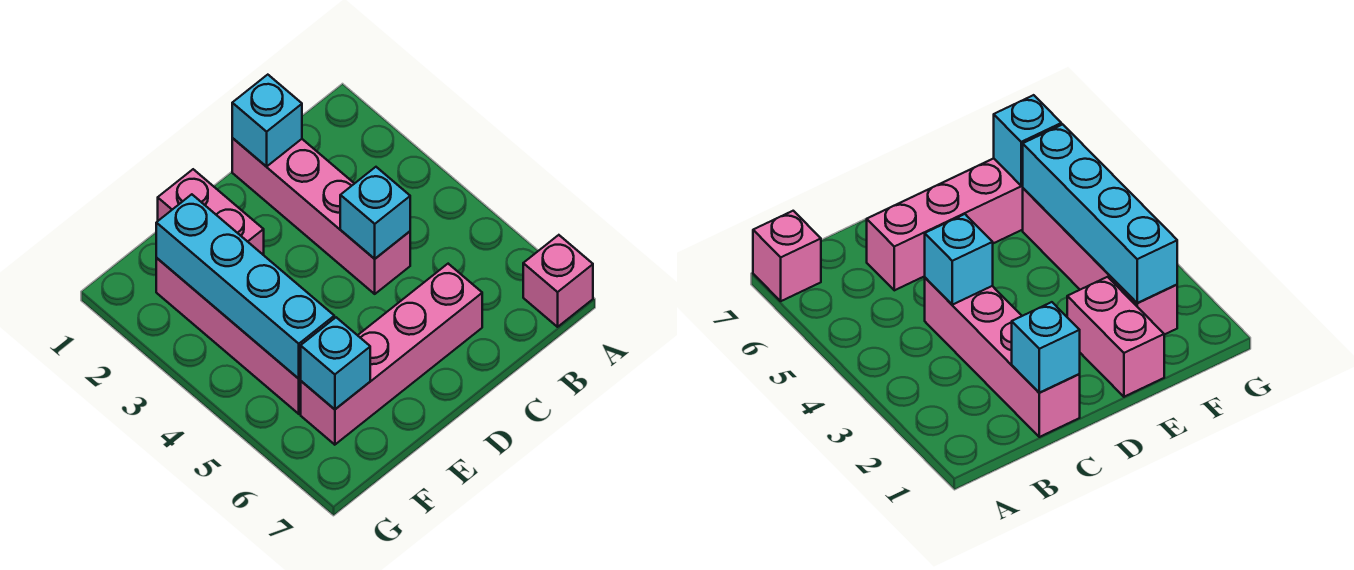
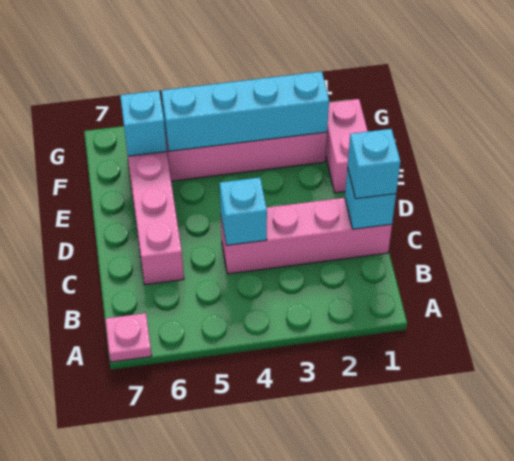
pink brick A7 level 1 -> pink plate A7 level 1
none -> cyan brick C1 level 3
pink brick E1:E2 level 1 -> pink brick E1:F1 level 1

